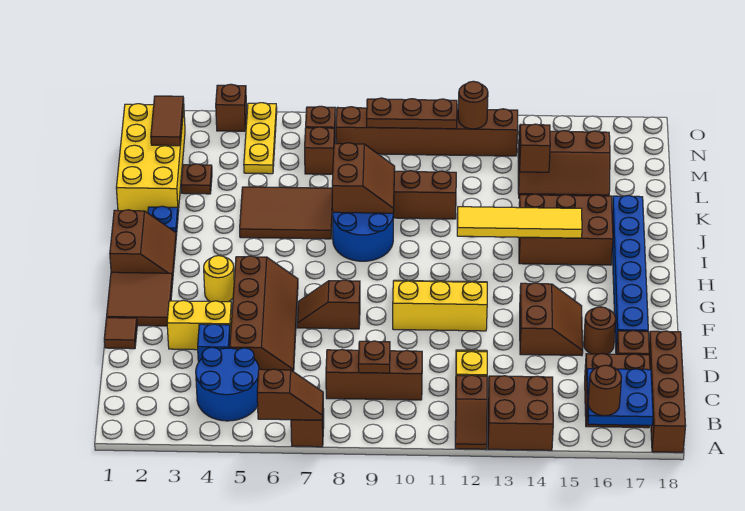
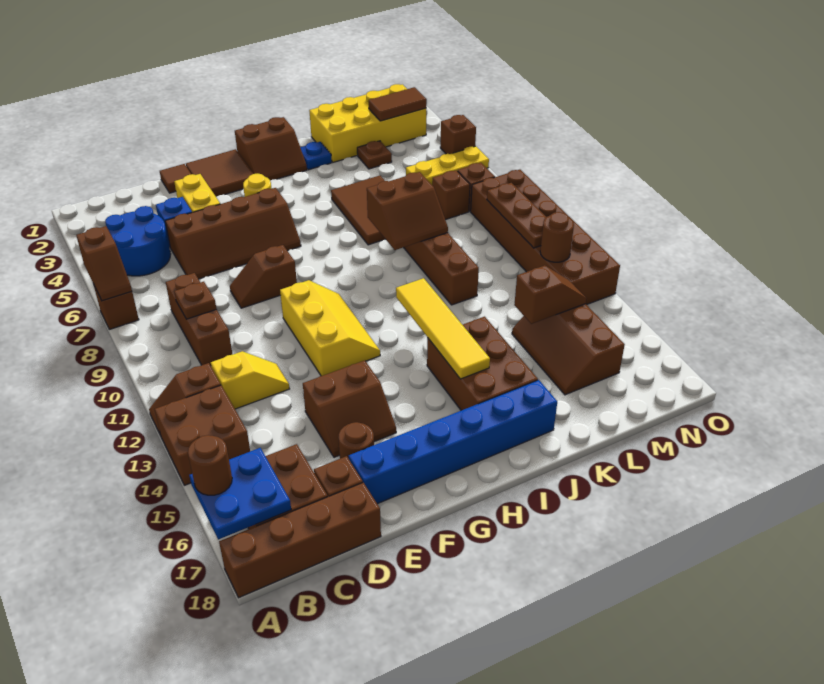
brown slope F7:F8 level 1 top 8 -> brown slope E8:F8 level 1 top F
blue round brick I8:J9 level 1 -> none
brown brick N8:N13 level 1 -> brown brick N8:O13 level 1

